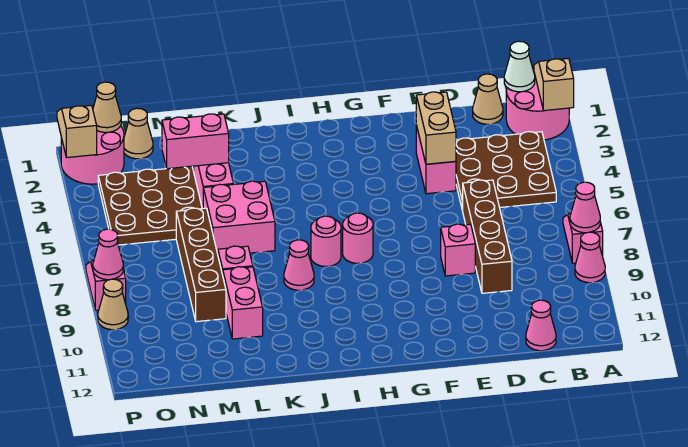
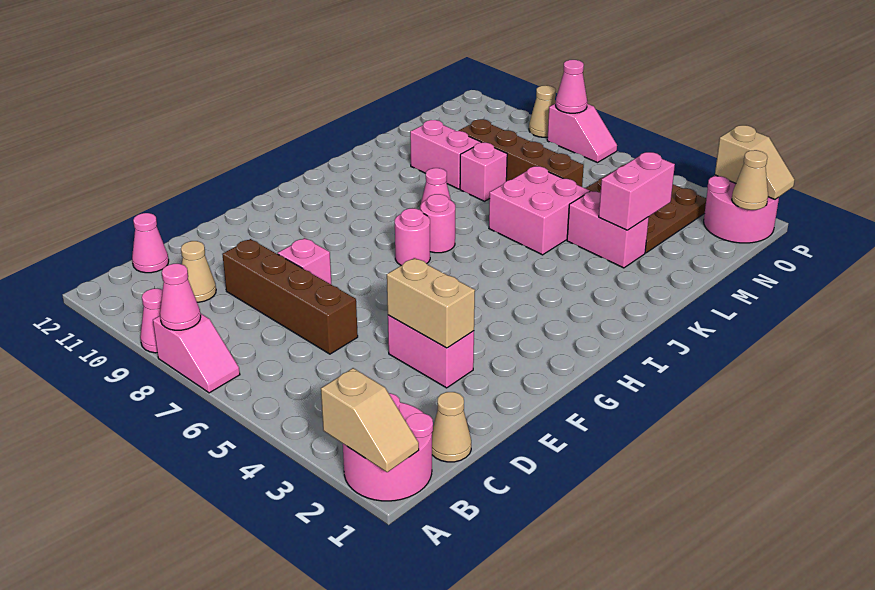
white cone B1 level 2 -> none
brown plate B3:D5 level 1 -> none
tan cone N1 level 1 -> tan cone C10 level 1

